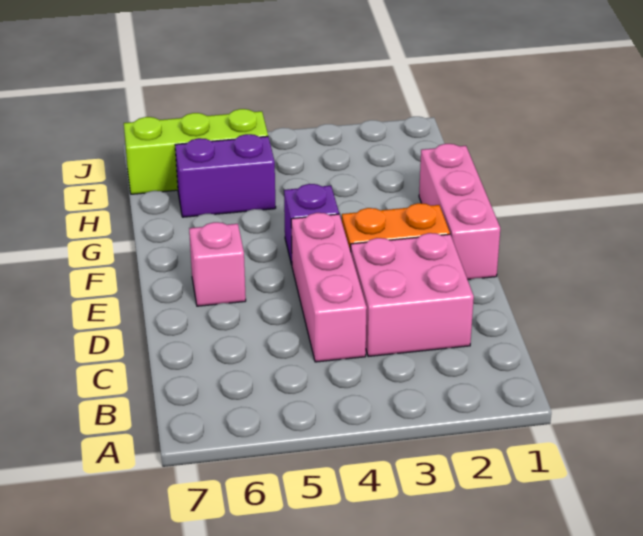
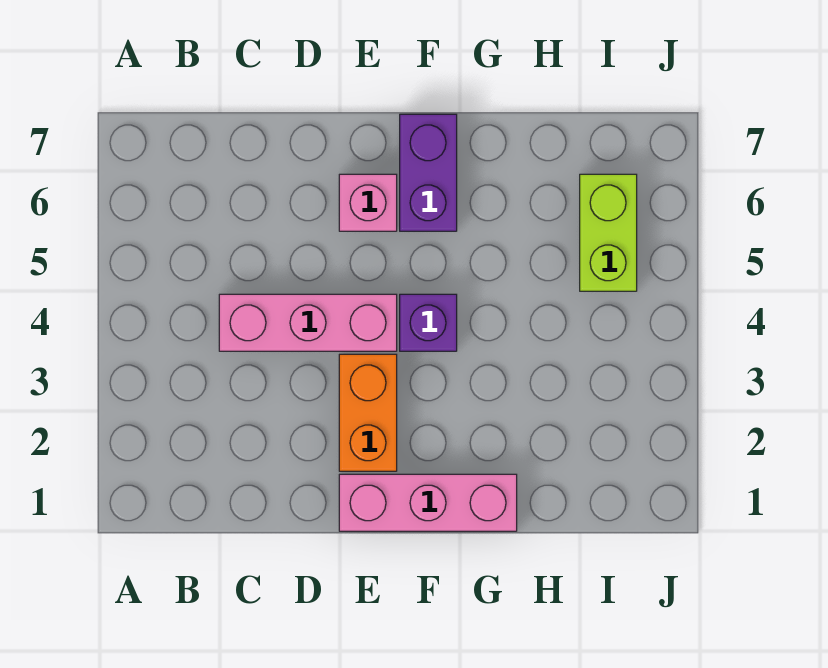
pink brick C2:D3 level 1 -> none
purple brick H5:H6 level 1 -> purple brick F6:F7 level 1
lime brick I5:I7 level 1 -> lime brick I5:I6 level 1

